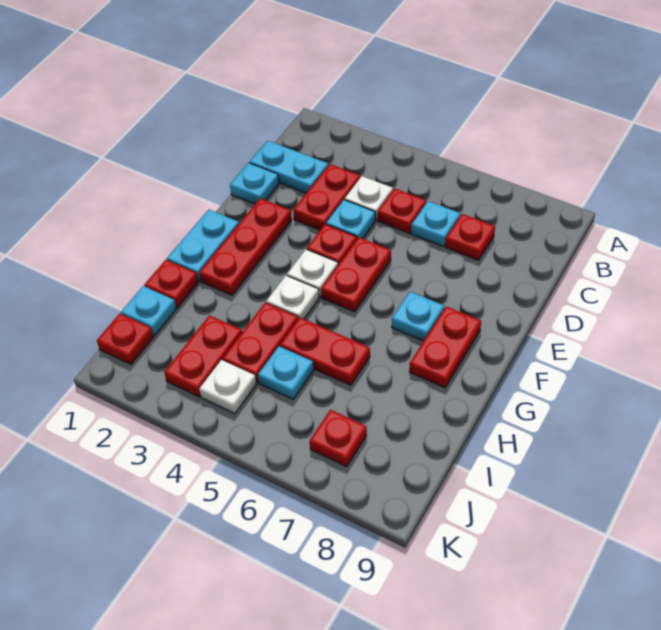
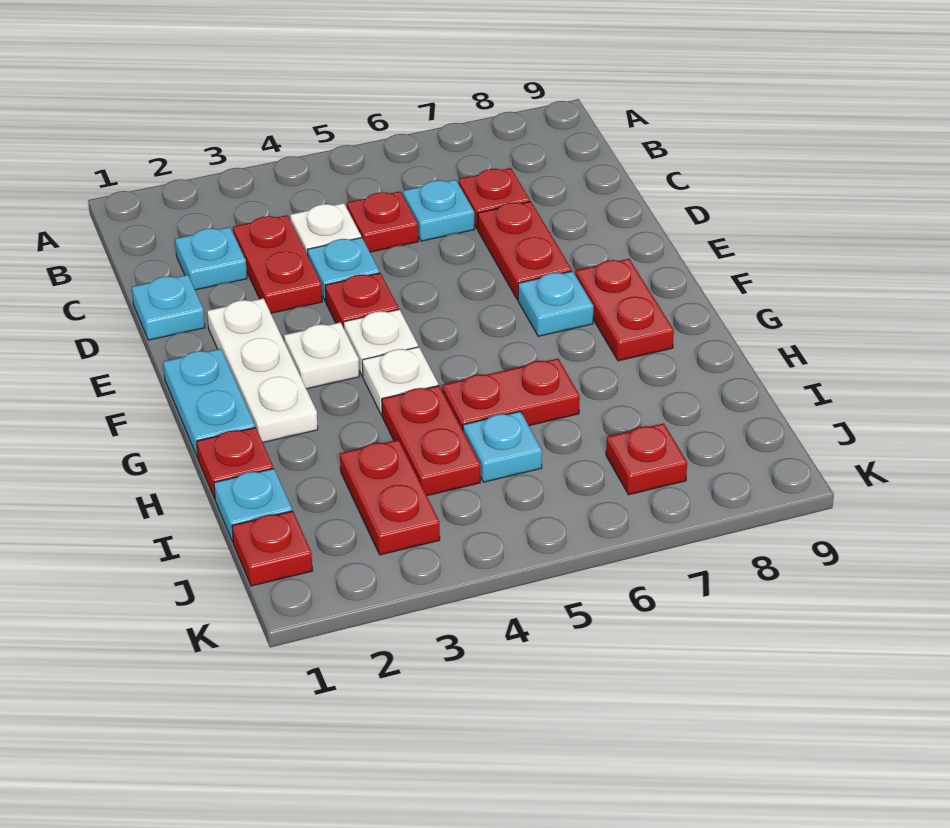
cyan plate C1:C2 level 1 -> cyan plate C2 level 1
red plate E2:G2 level 1 -> white plate E2:G2 level 1
red plate E5:F5 level 1 -> red plate D7:E7 level 1
white plate J4 level 1 -> white plate F3 level 1

